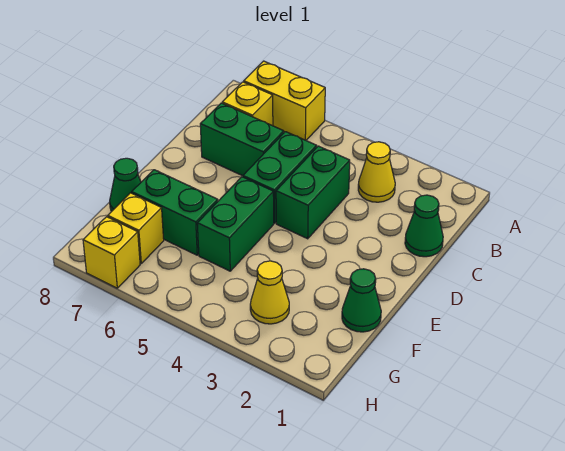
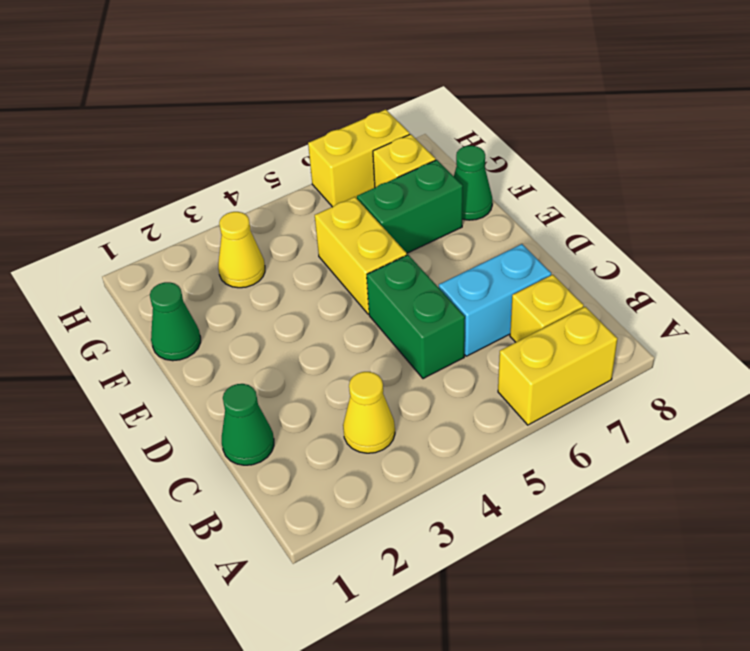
green brick C4:D4 level 1 -> none
green brick C6:C7 level 1 -> cyan brick C6:C7 level 1
green brick E5:F5 level 1 -> yellow brick E5:F5 level 1
yellow brick H7 level 1 -> yellow brick H6:H7 level 1

